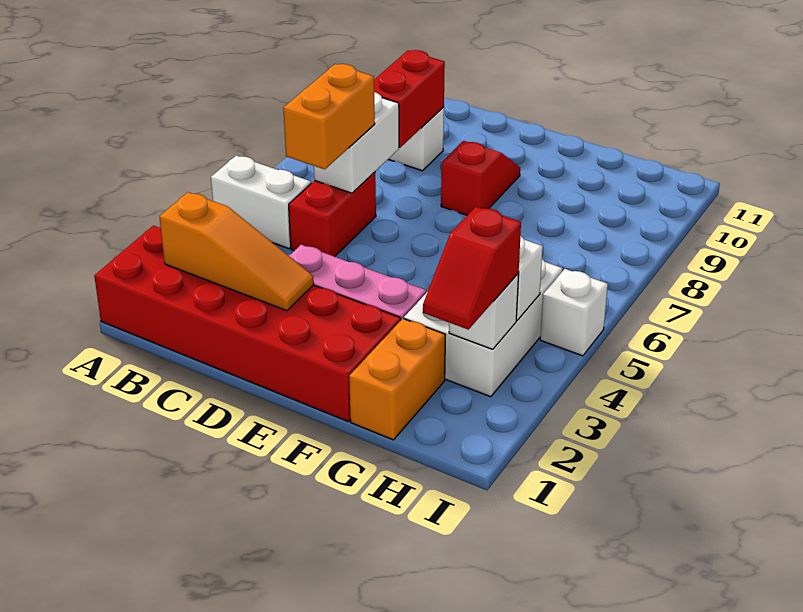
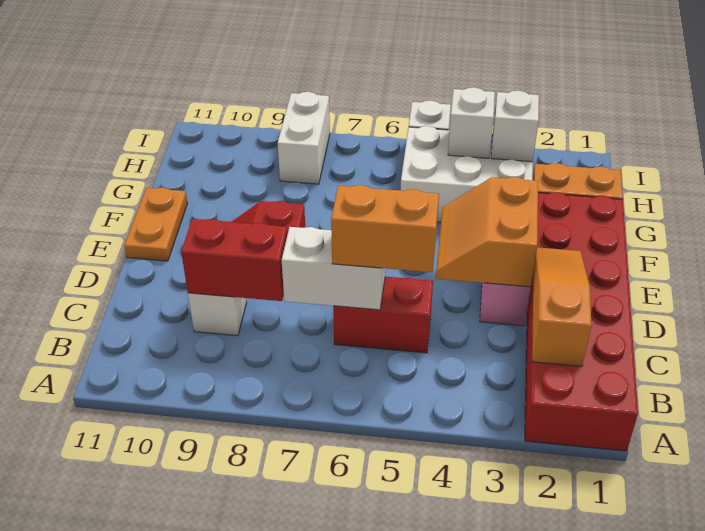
white brick A5:B5 level 1 -> white brick H8:I8 level 1
none -> orange slope D3:E4 level 2 top 3
none -> orange plate E11:F11 level 1
red slope H2:H3 level 3 top 3 -> none

